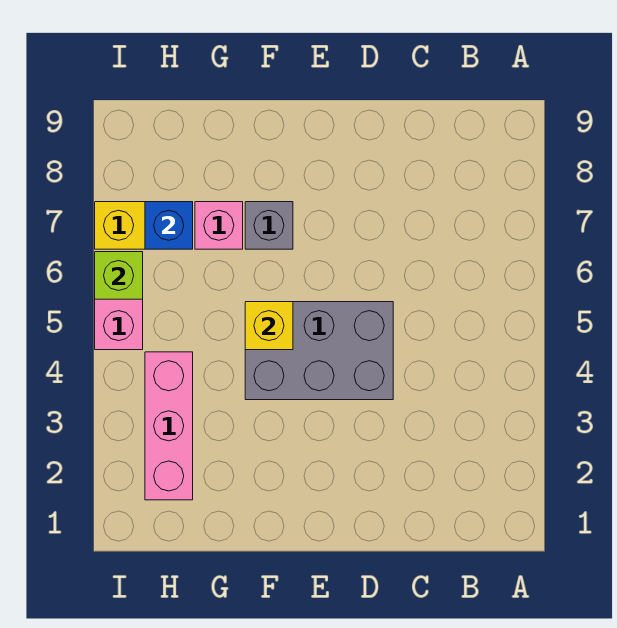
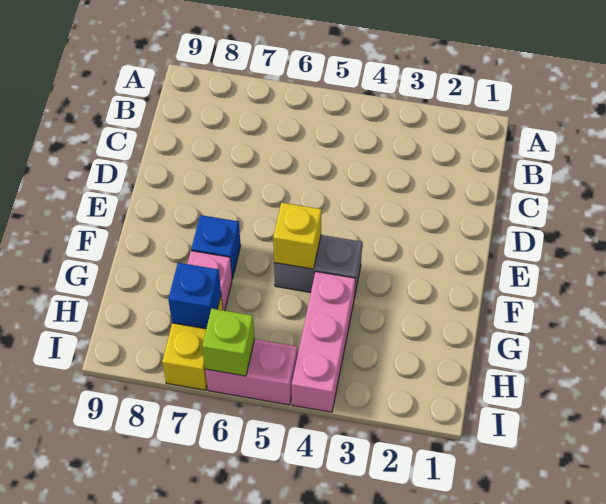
grey brick D4:F5 level 1 -> grey brick F4:F5 level 1
grey brick F7 level 1 -> blue brick F7 level 1
pink brick H2:H4 level 1 -> pink brick G4:I4 level 1

